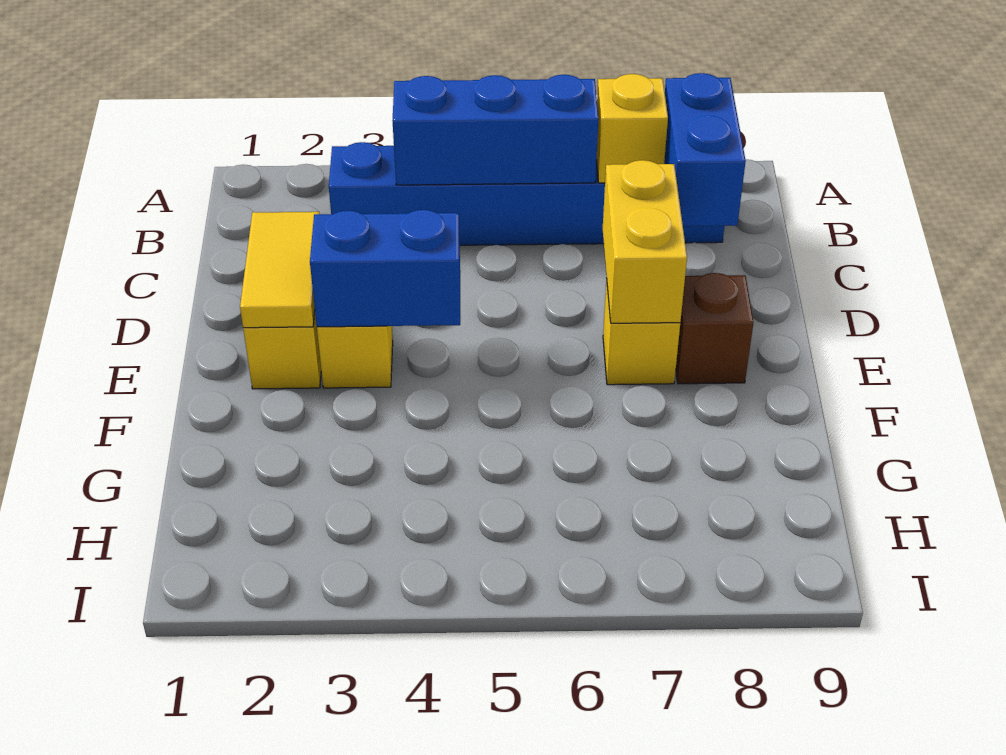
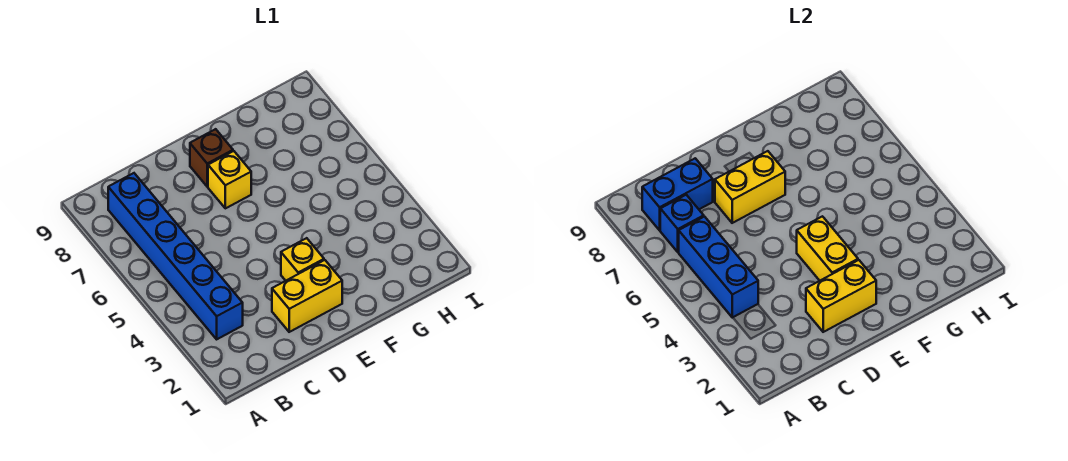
yellow brick B7 level 2 -> blue brick B7 level 2
yellow tile D2:E2 level 2 -> yellow brick D2:E2 level 2
blue brick E3:E4 level 2 -> yellow brick E3:E4 level 2

